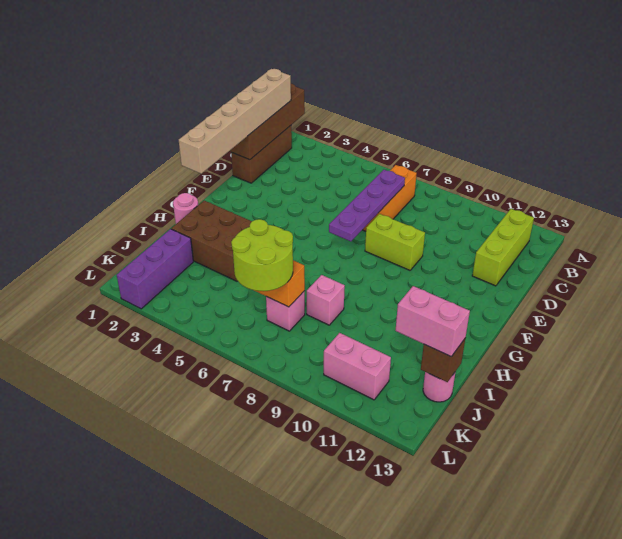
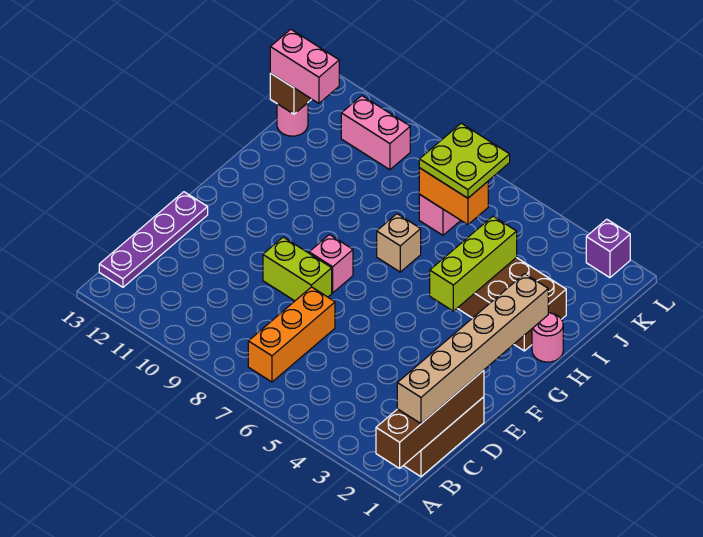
lime brick B12:D12 level 1 -> lime brick G4:I4 level 2
purple plate C7:F7 level 2 -> purple plate B13:E13 level 1
none -> tan brick H7 level 1
pink brick I8 level 1 -> pink brick F8 level 1
purple brick J2:L2 level 1 -> purple brick L2 level 1
lime round brick J6:K7 level 3 -> lime plate J6:K7 level 3

